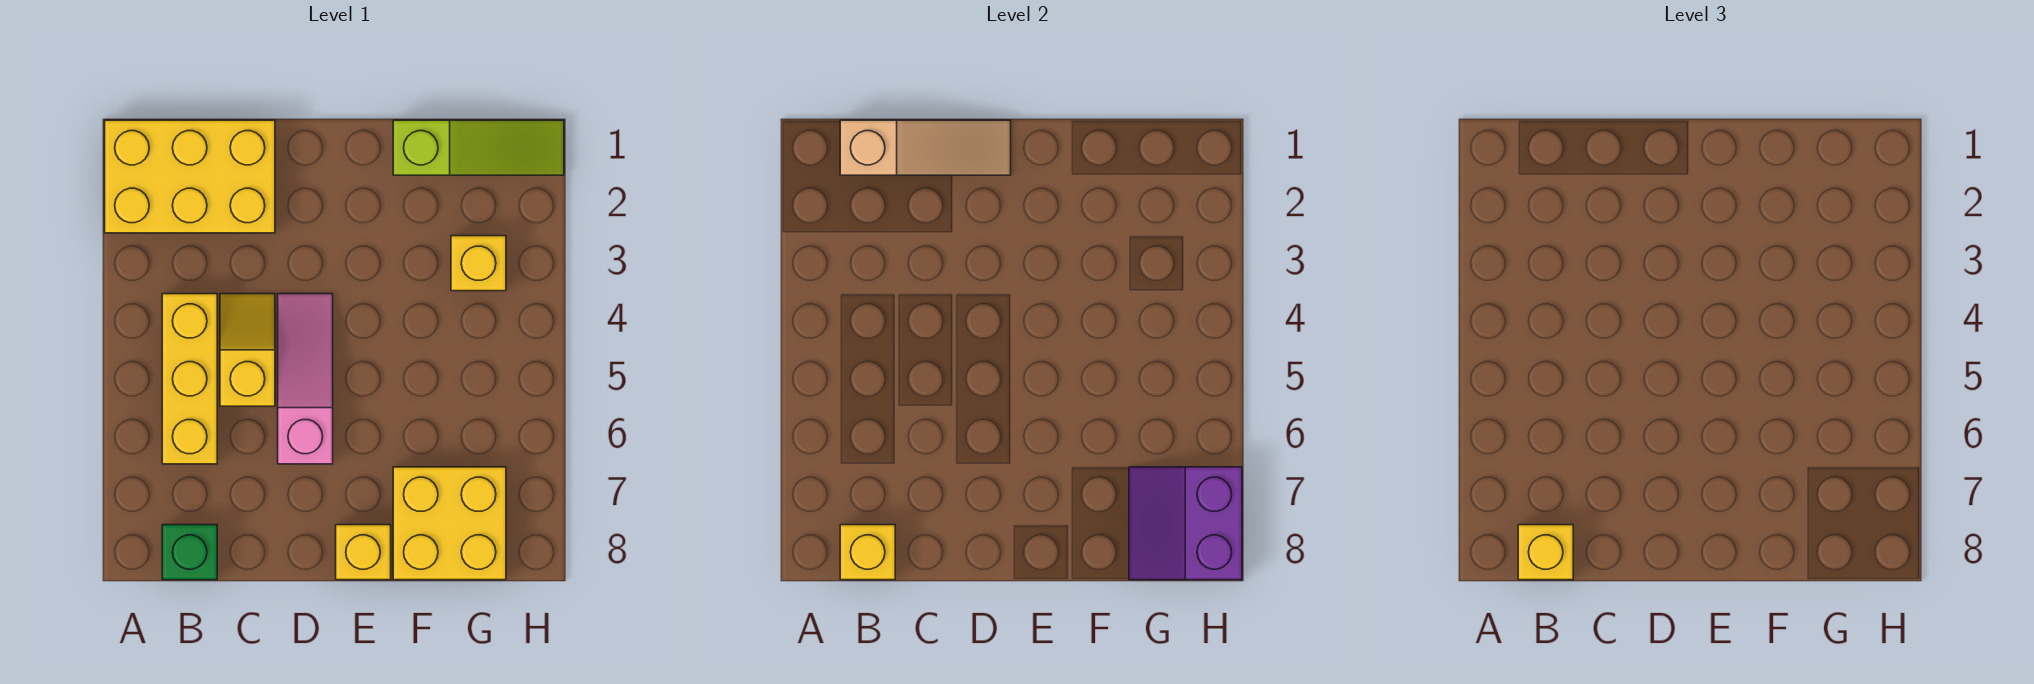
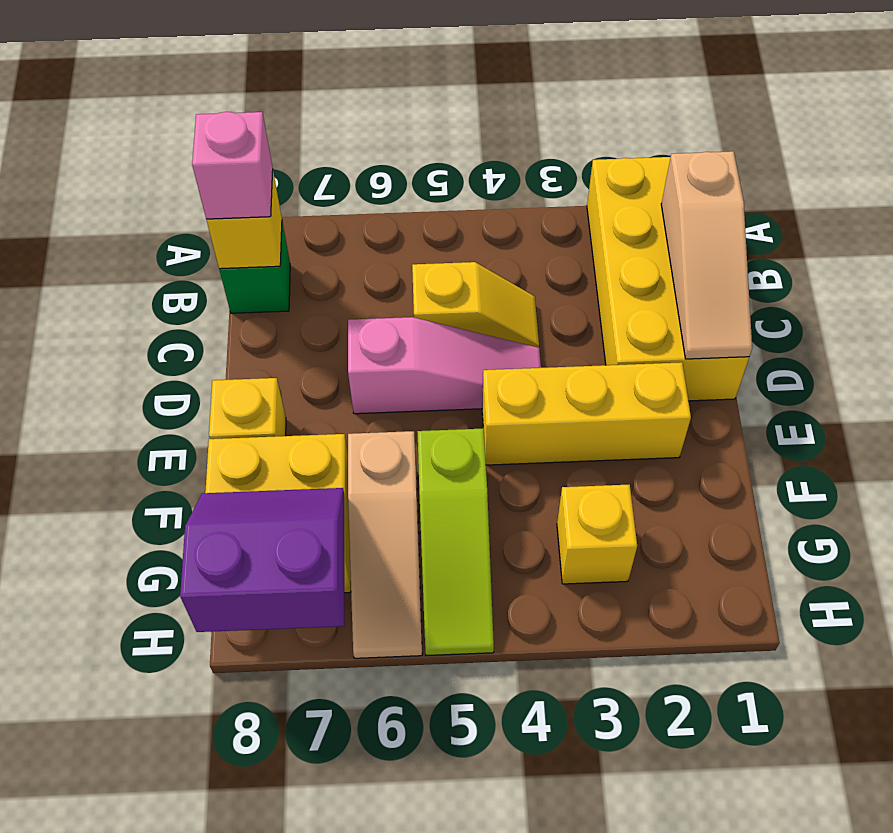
yellow brick A1:C2 level 1 -> yellow brick A1:D2 level 1
yellow brick B4:B6 level 1 -> yellow brick E2:E4 level 1
yellow brick B8 level 3 -> pink brick B8 level 3
lime slope F1:H1 level 1 top F -> lime slope F5:H5 level 1 top F
none -> tan slope F6:H6 level 1 top F

